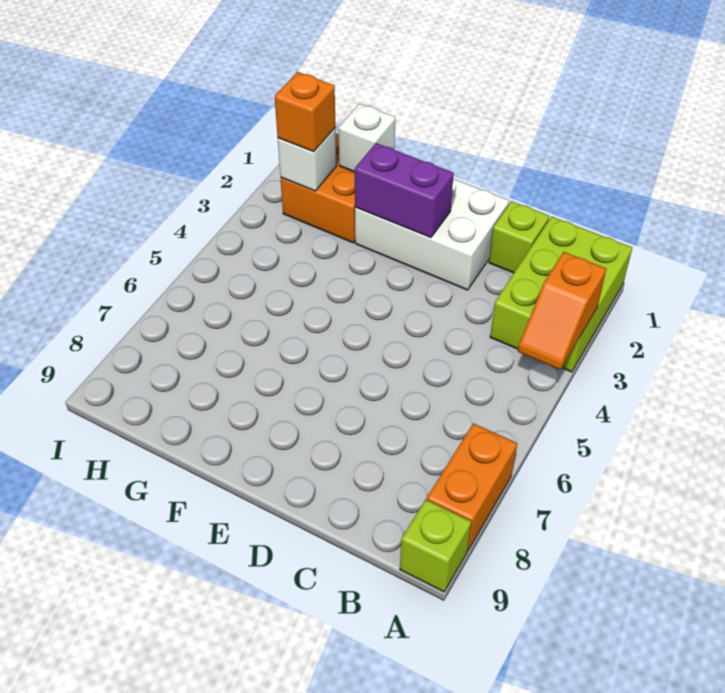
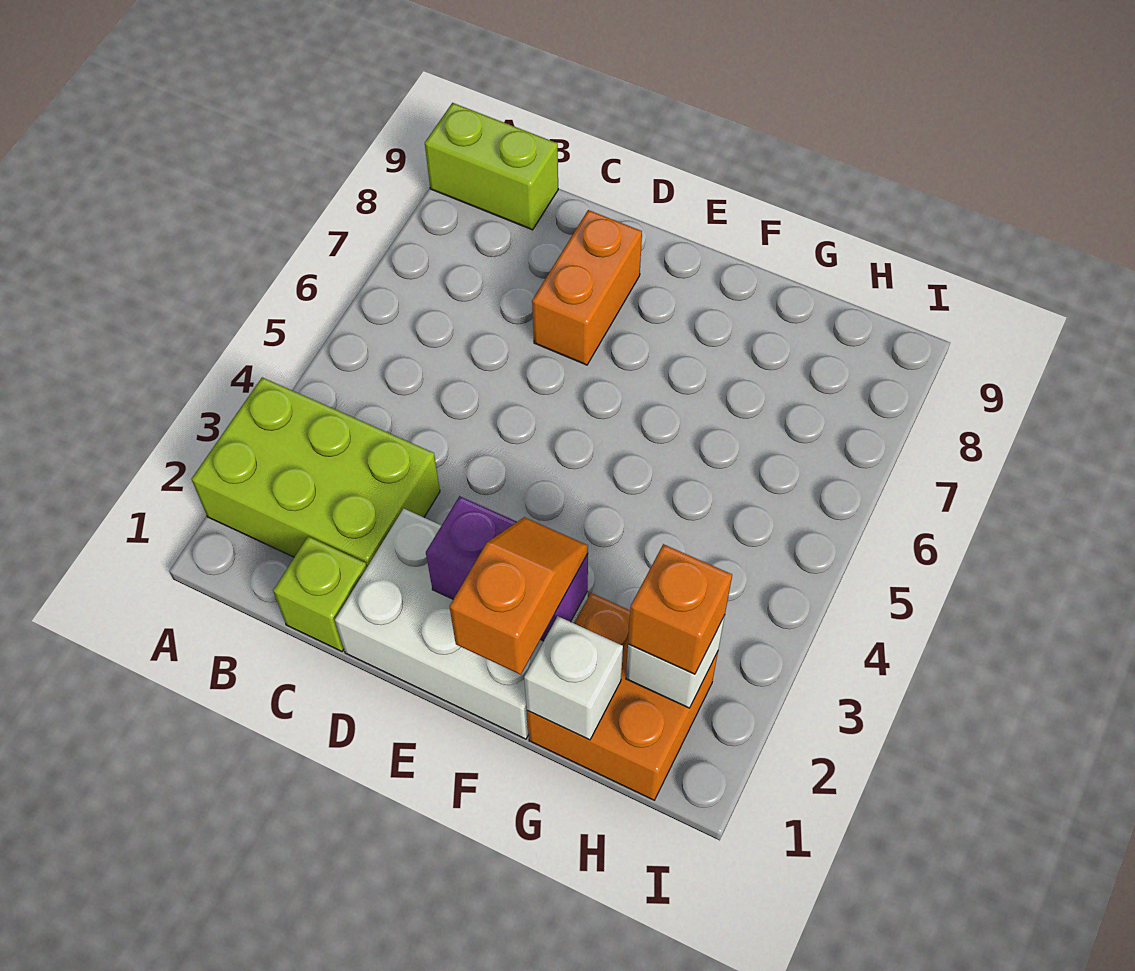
lime brick A1:B3 level 1 -> lime brick A2:C3 level 1
orange slope A3:A4 level 2 top 3 -> orange slope F1:F2 level 3 top 1
orange brick A7:A8 level 1 -> orange brick D7:D8 level 1
lime brick A9 level 1 -> lime brick A9:B9 level 1

